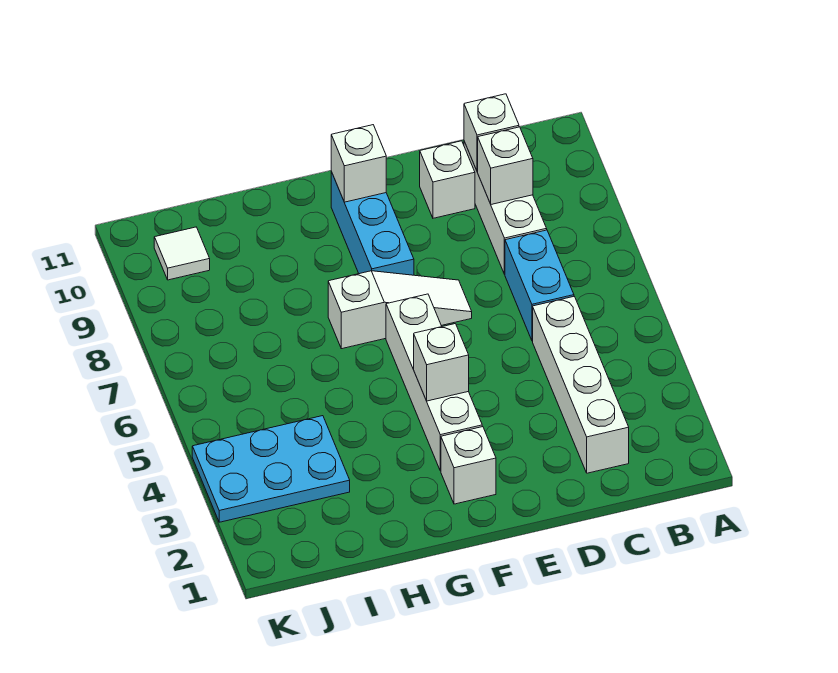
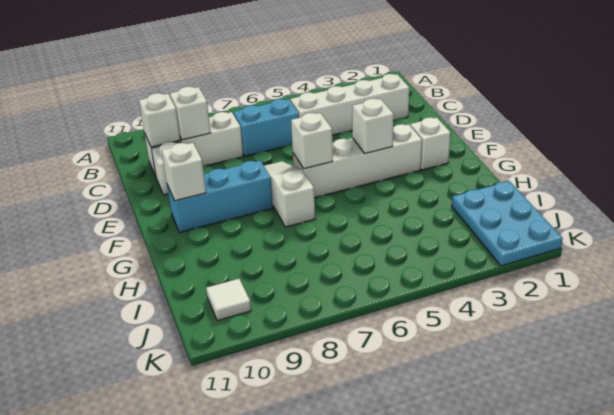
none -> white brick F6 level 2
cyan plate I3:K4 level 1 -> cyan plate I1:K2 level 1

